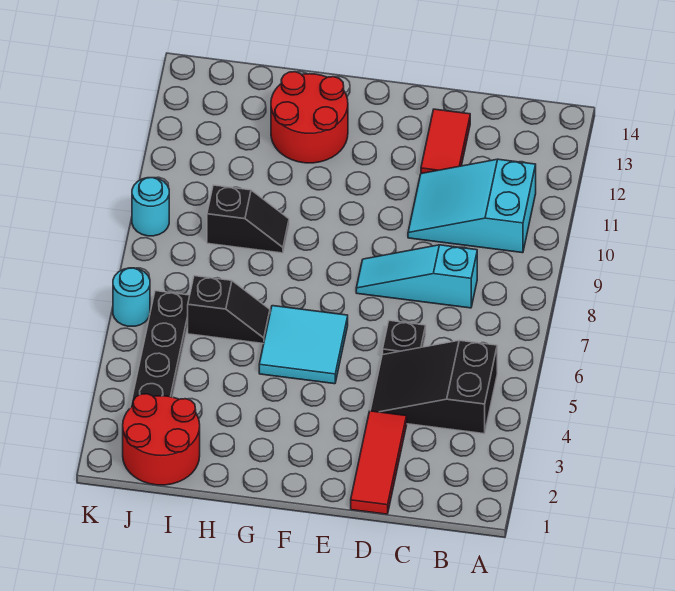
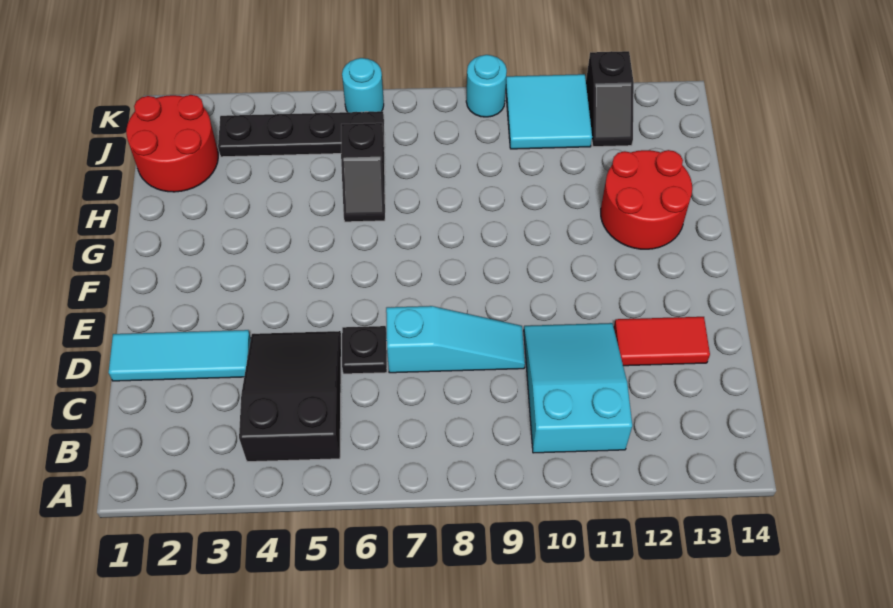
cyan slope C8:E8 level 1 top C -> cyan slope D7:D9 level 1 top 7
red tile D1:D3 level 1 -> cyan tile D1:D3 level 1
cyan tile F5:G6 level 1 -> cyan tile J10:K11 level 1
black slope H9:I9 level 1 top I -> black slope J12:K12 level 1 top K

